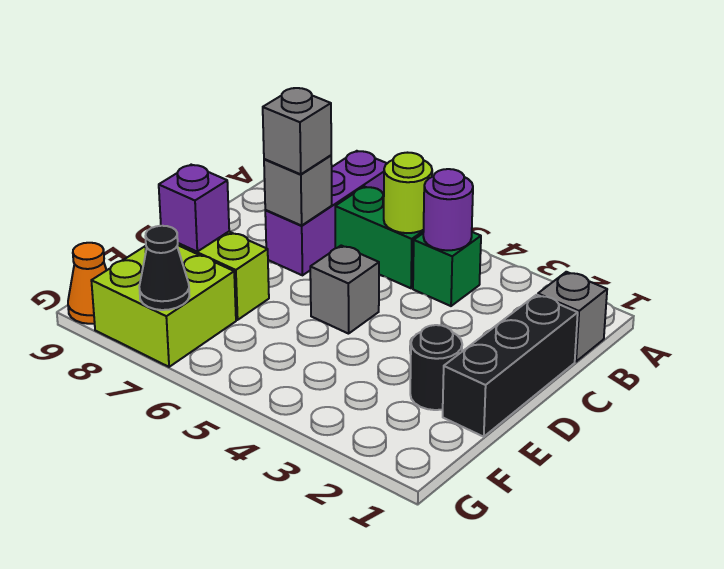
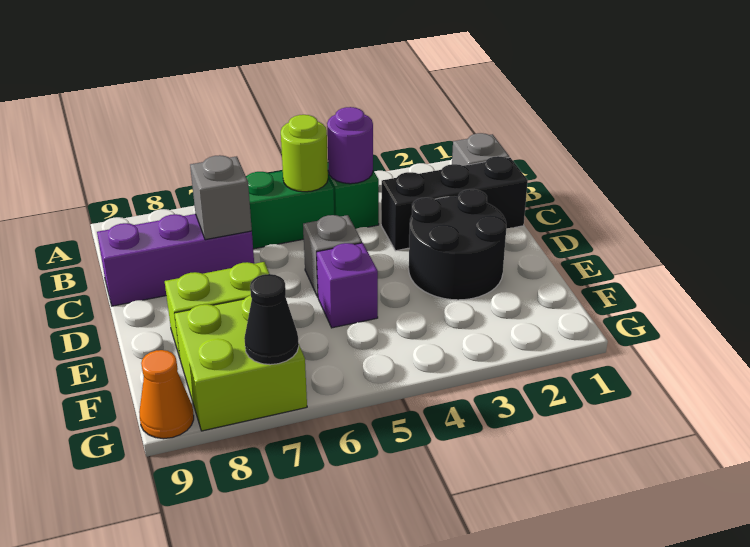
purple brick A7:C7 level 1 -> purple brick C7:C9 level 1
black brick C1:E1 level 1 -> black brick C1:C3 level 1
grey brick C7 level 3 -> none
black round brick E2 level 1 -> black round brick D2:E3 level 1
purple brick E8 level 2 -> purple brick E5 level 1

